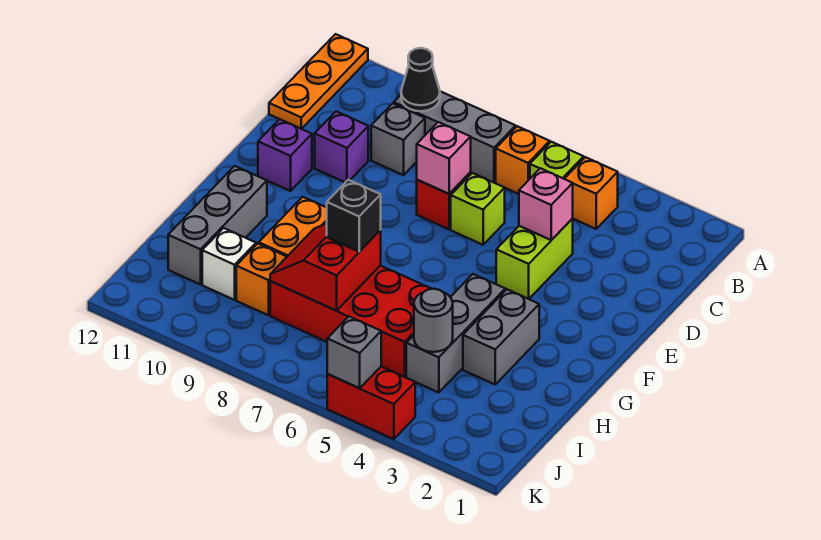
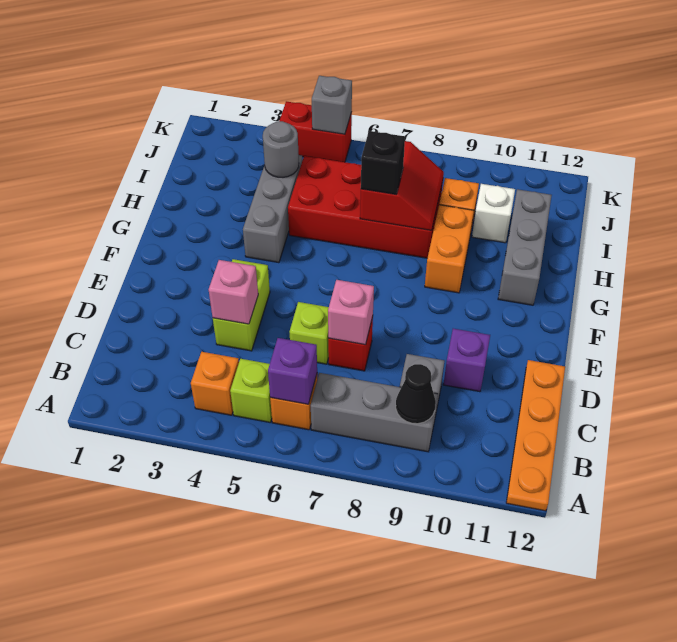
orange plate A12:C12 level 1 -> orange plate A12:D12 level 1
purple brick E11 level 1 -> purple brick B6 level 2
grey brick G3:H3 level 1 -> none

